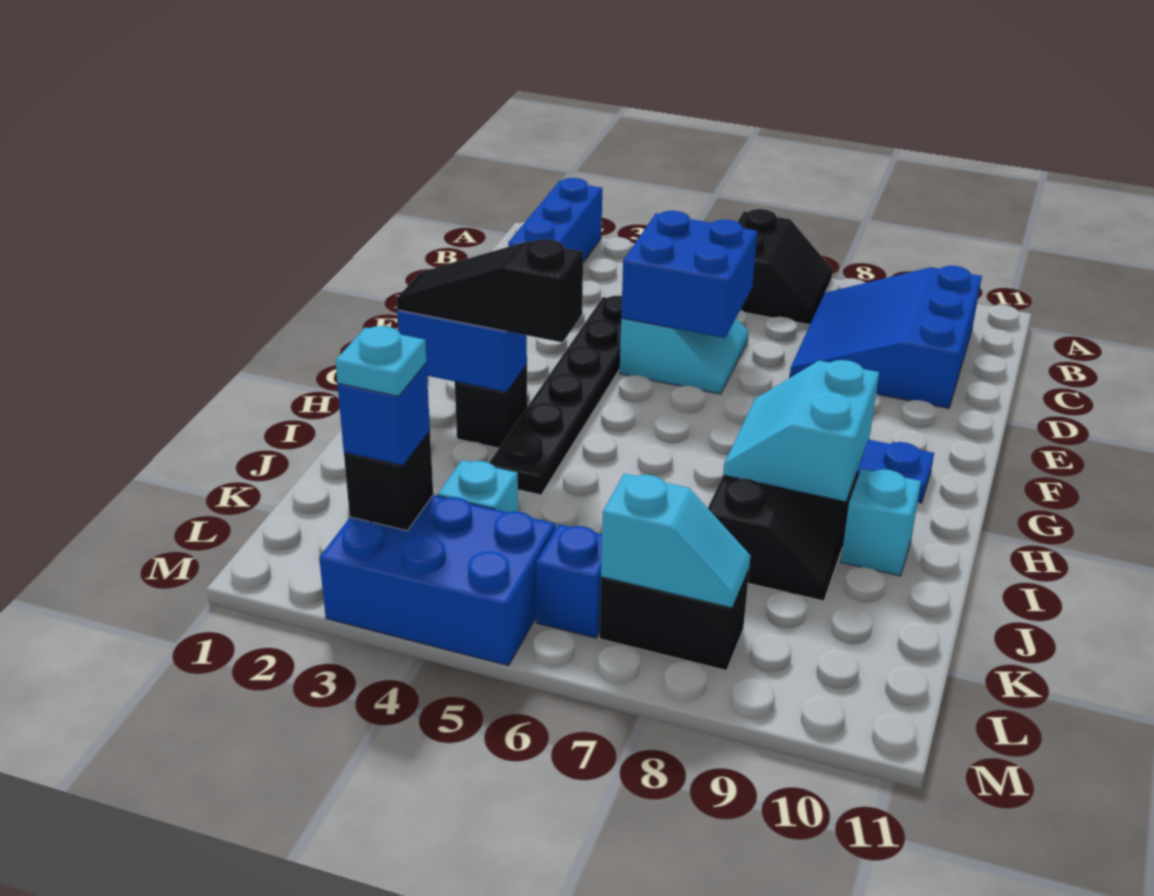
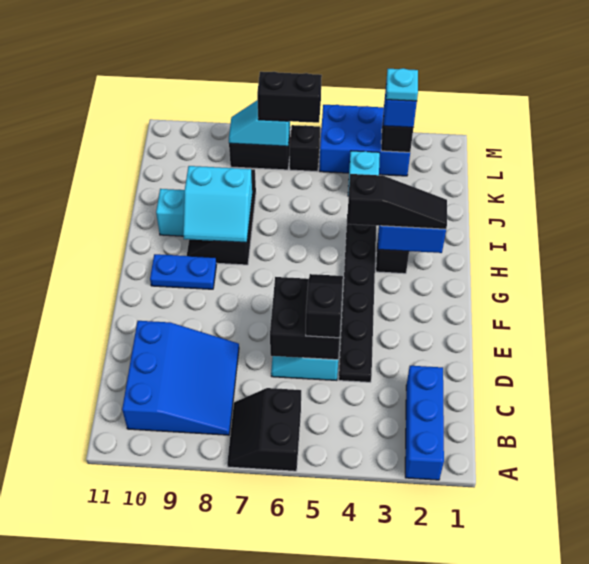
blue brick D5:E6 level 2 -> black brick D5:E6 level 2
none -> black slope D5:E5 level 3 top D
cyan slope H8:I9 level 2 top 9 -> cyan slope H8:I9 level 2 top I
blue brick L6 level 1 -> black brick L6 level 1
none -> black brick L6:L7 level 3

